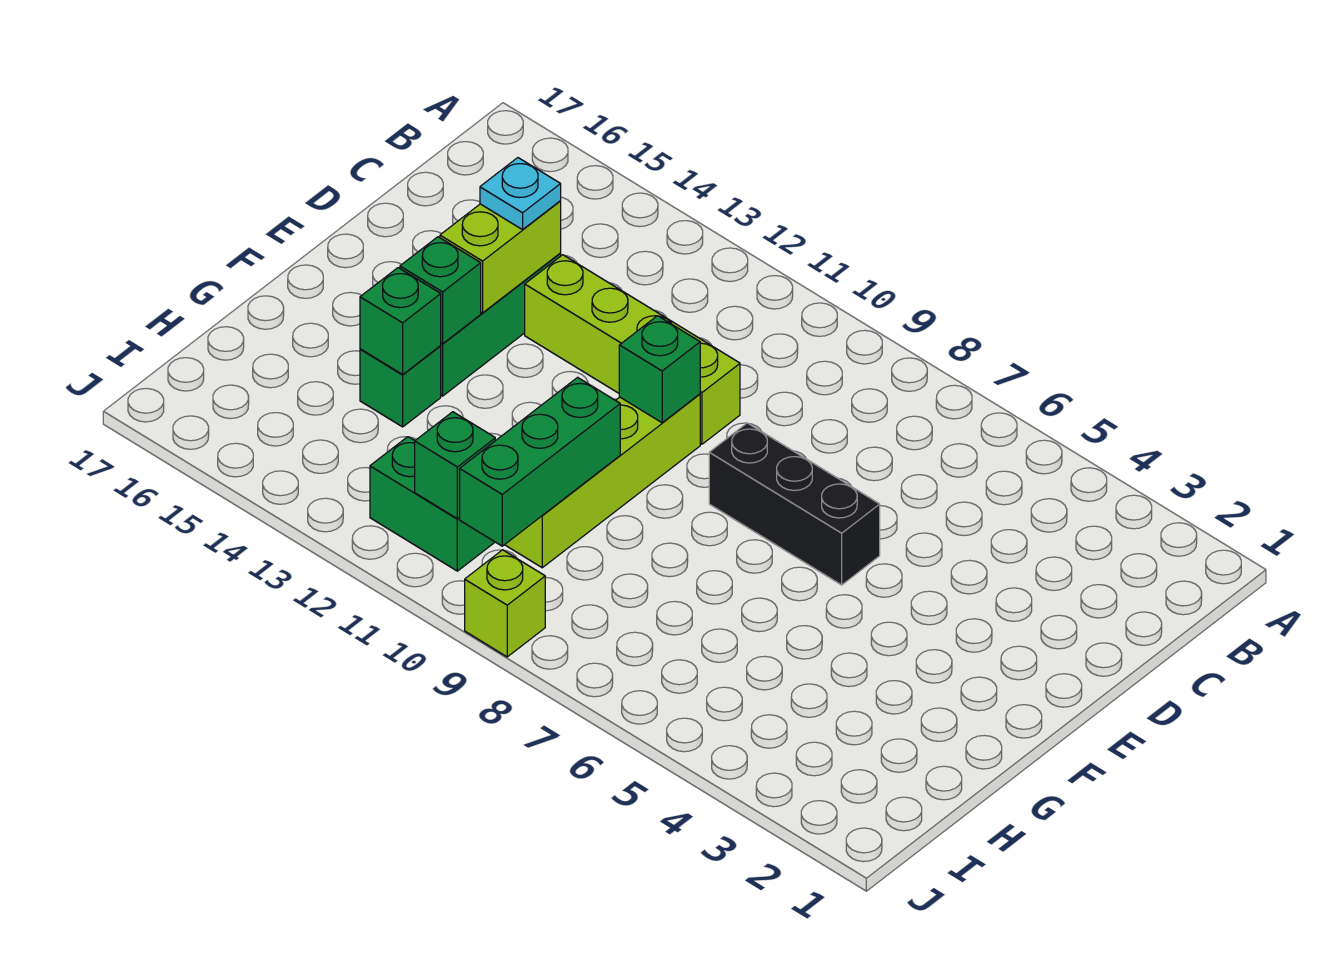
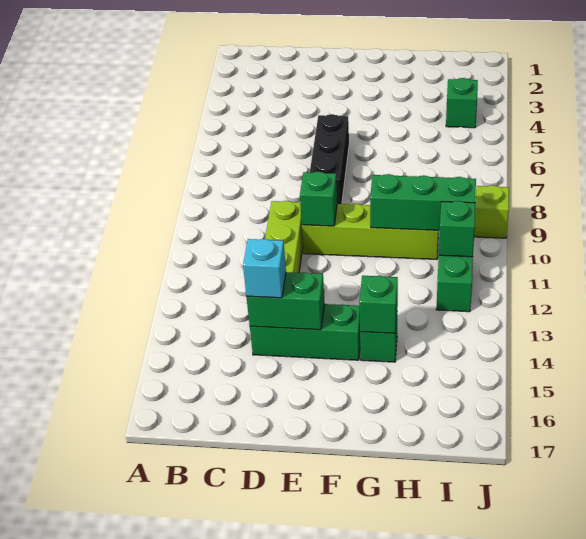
lime brick D14:E14 level 2 -> green brick D14:E14 level 2
cyan plate D14 level 3 -> cyan brick D14 level 3
green brick F14 level 2 -> green brick I4 level 1

